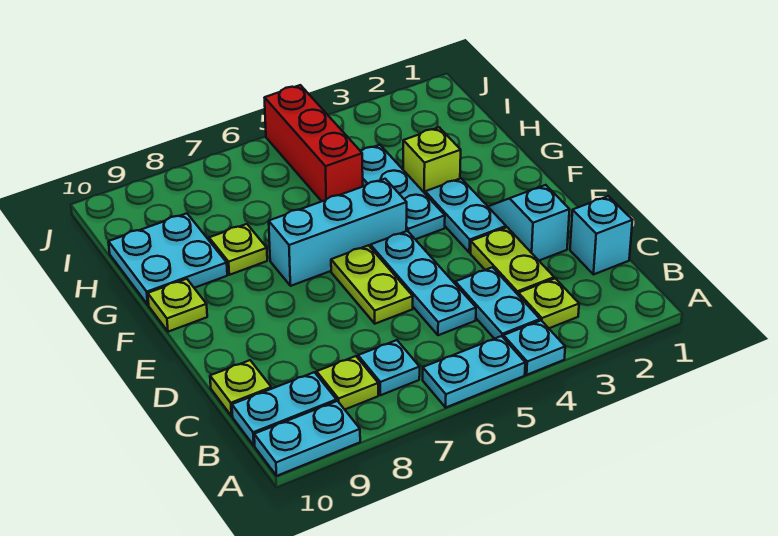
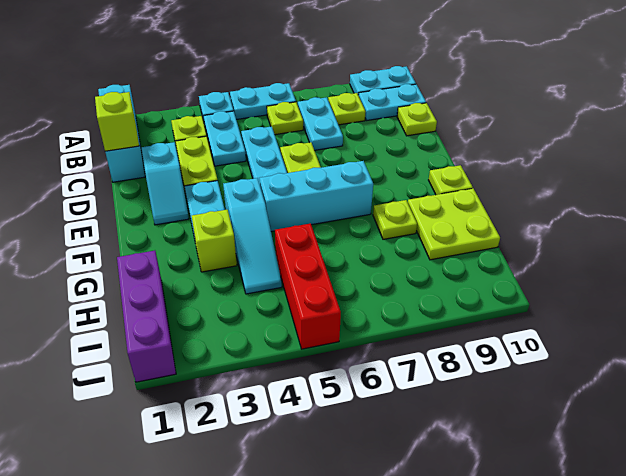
none -> lime plate B6 level 1
cyan plate B7 level 1 -> cyan plate B7:C7 level 1
cyan brick C1 level 1 -> cyan brick A1:C1 level 1
none -> lime brick C1 level 2
cyan plate F4:H4 level 1 -> cyan slope F4:H4 level 1 top F
cyan plate G9:H10 level 1 -> lime plate G9:H10 level 1
none -> purple brick H1:J1 level 1

